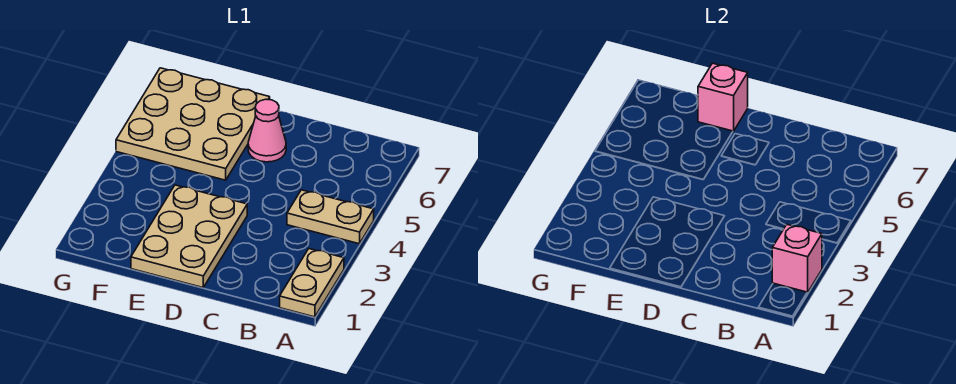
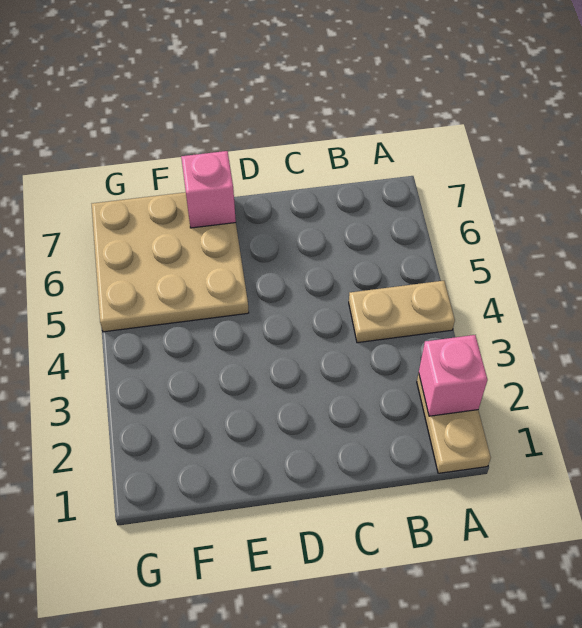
tan plate D1:E3 level 1 -> none
pink cone D6 level 1 -> none

